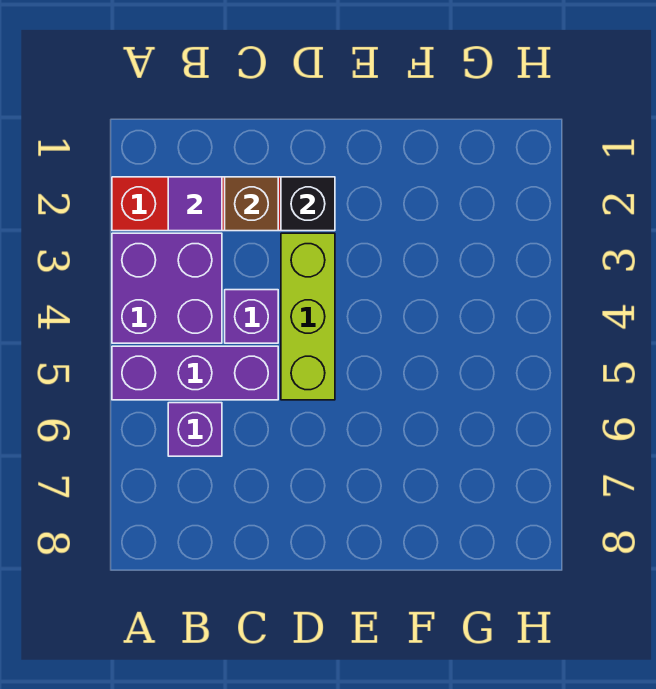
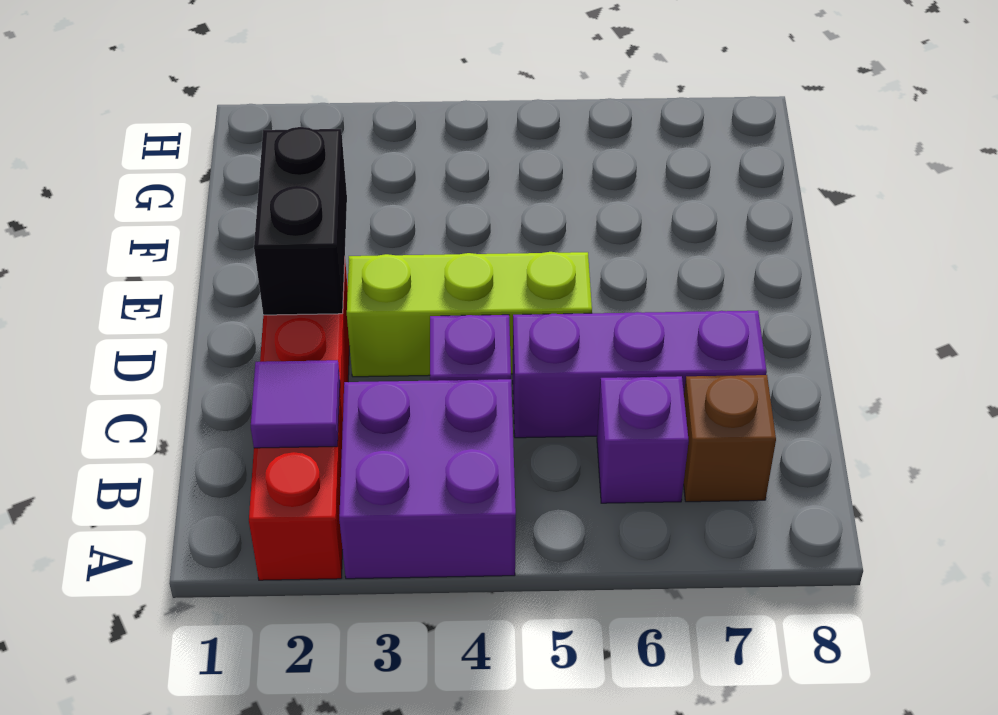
purple brick A5:C5 level 1 -> purple brick C5:C7 level 1
brown brick C2 level 2 -> brown brick B7 level 1
black brick D2 level 2 -> black brick D2:E2 level 2

